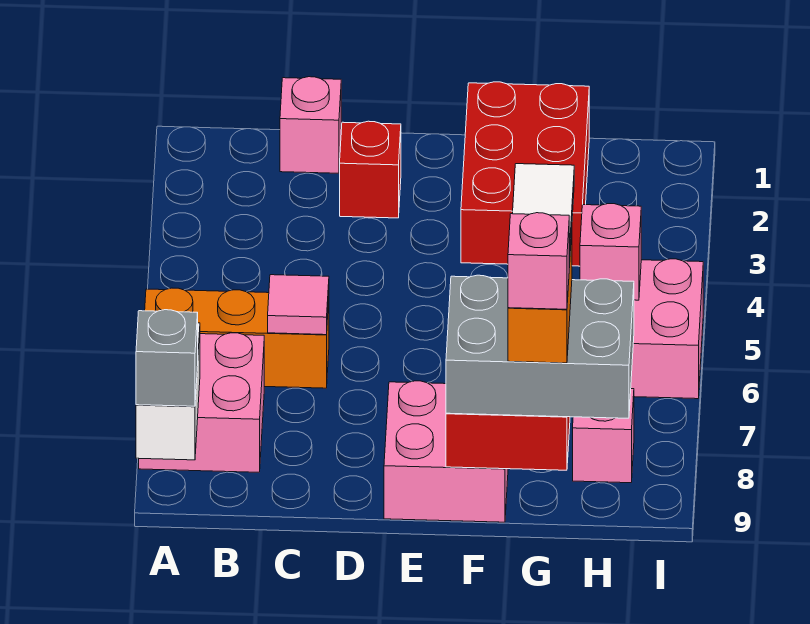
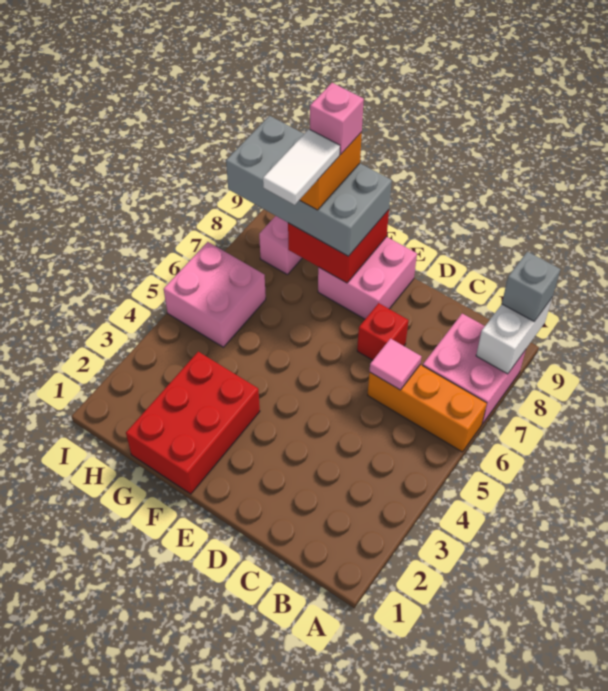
pink brick C1 level 1 -> none
red brick D2 level 1 -> red brick D7 level 1
grey brick F8:H9 level 3 -> grey brick F8:I9 level 3
pink brick H5 level 2 -> none

